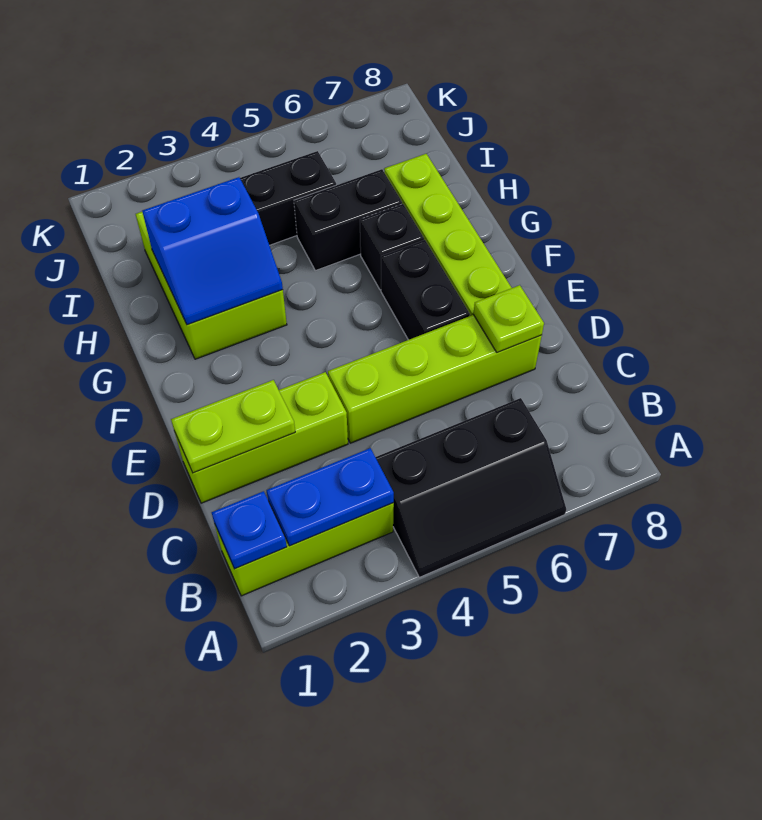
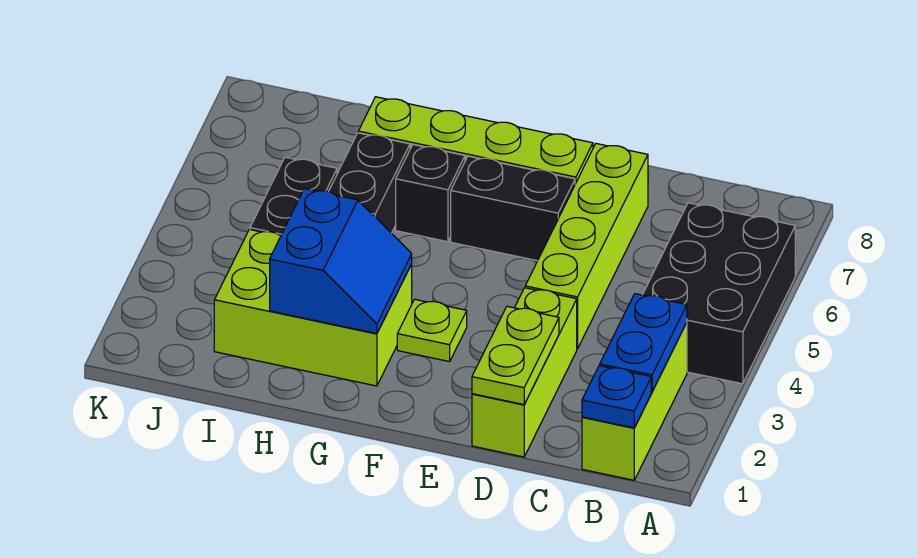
black slope A4:B6 level 1 top B -> black brick A4:B6 level 1
lime plate D7 level 2 -> lime plate F3 level 1

